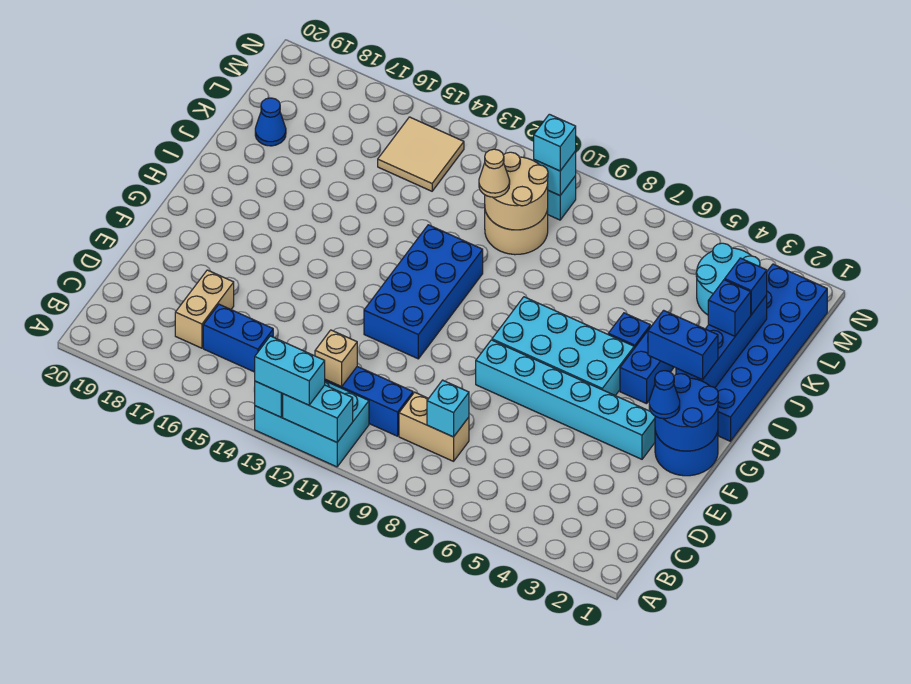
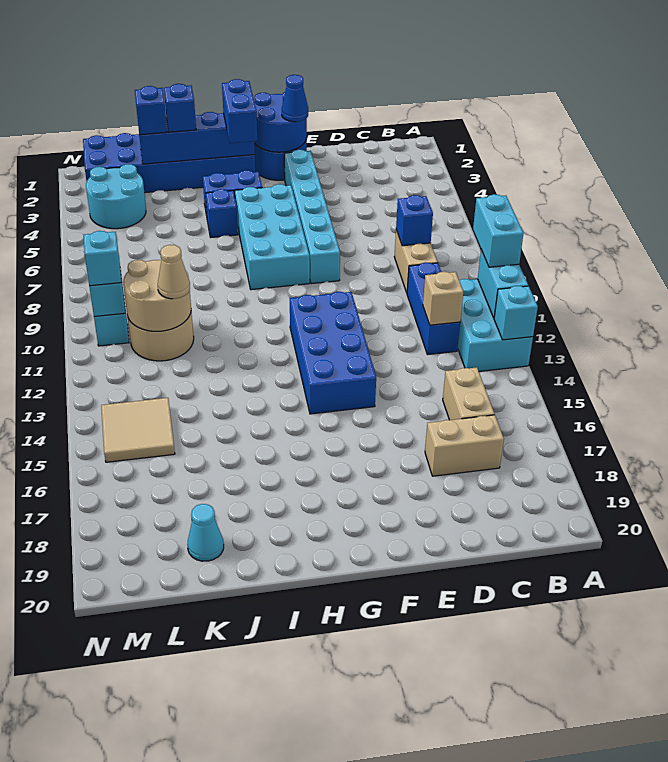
cyan brick A12:A13 level 3 -> cyan brick A10:A11 level 3
cyan brick C8 level 2 -> blue brick C8 level 2
blue brick C15:C16 level 1 -> tan brick C15:C16 level 1
blue brick F11:I12 level 1 -> blue brick F11:G14 level 1
blue cone K19 level 1 -> cyan cone K19 level 1

